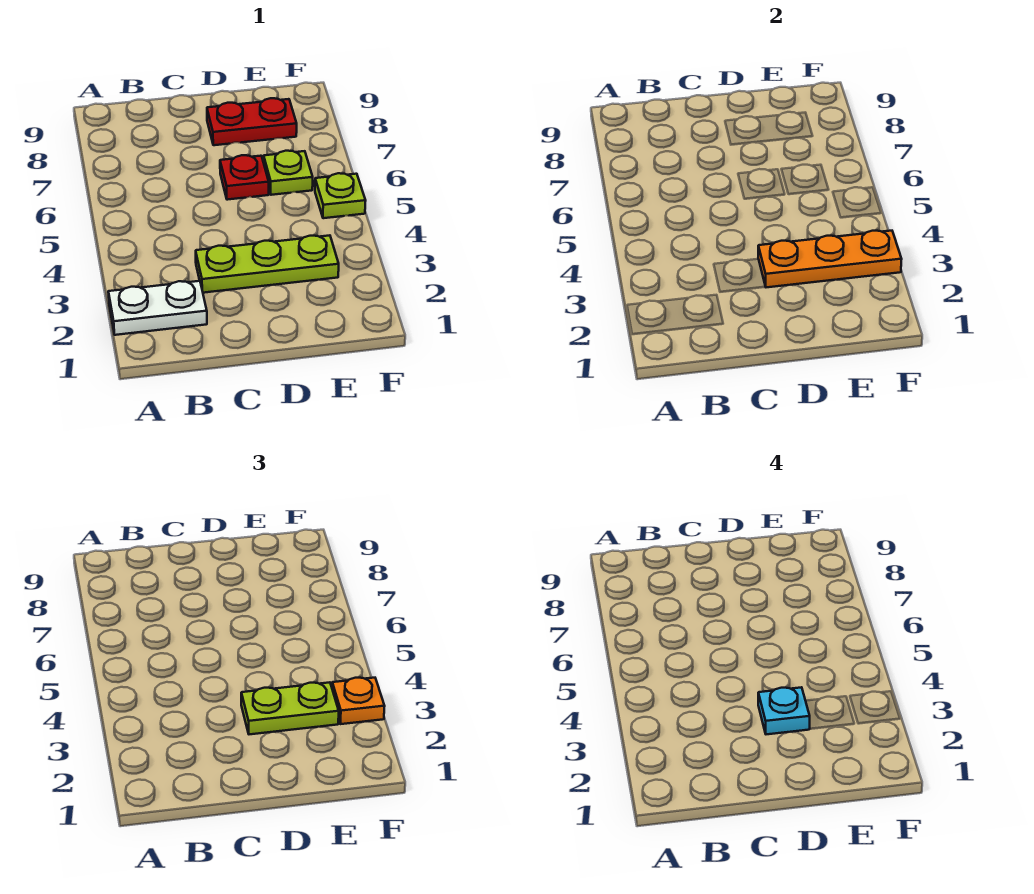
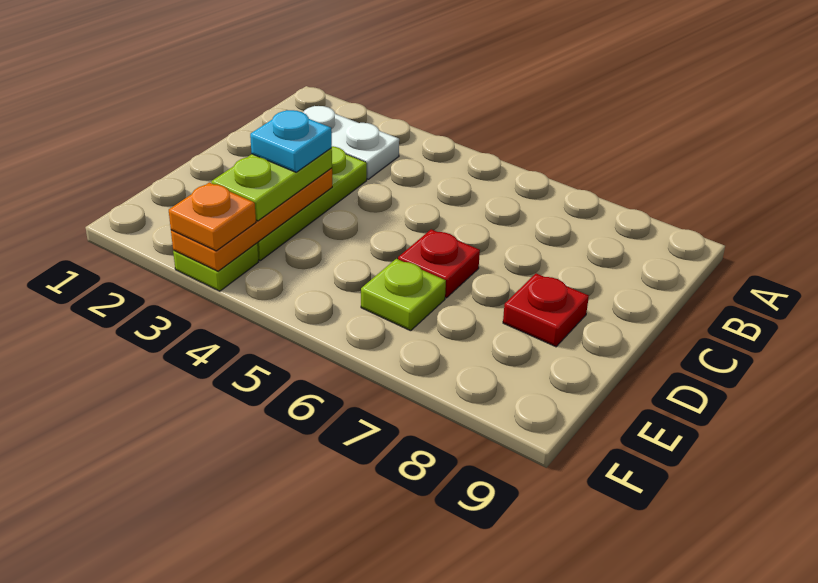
white plate A2:B2 level 1 -> white plate B2:B3 level 1
red plate D8:E8 level 1 -> red plate D8 level 1
lime plate F5 level 1 -> lime plate F3 level 1

